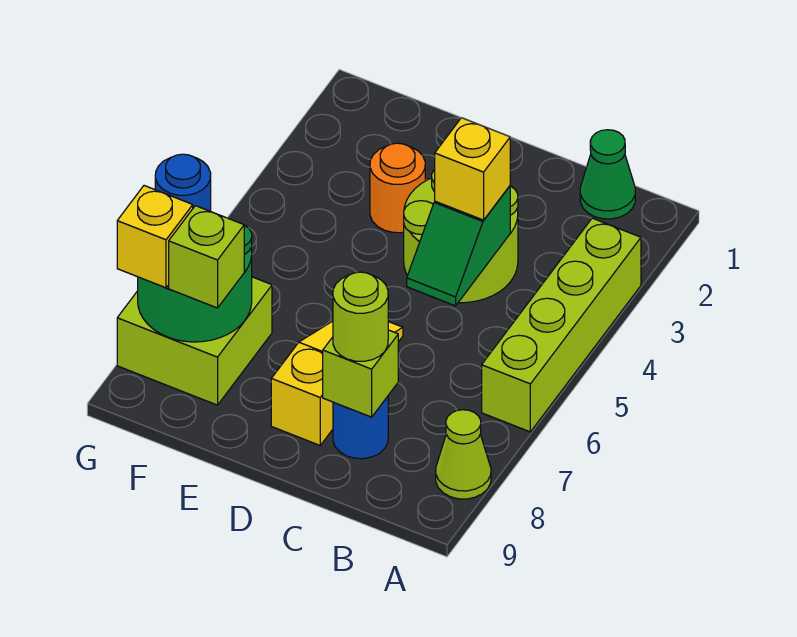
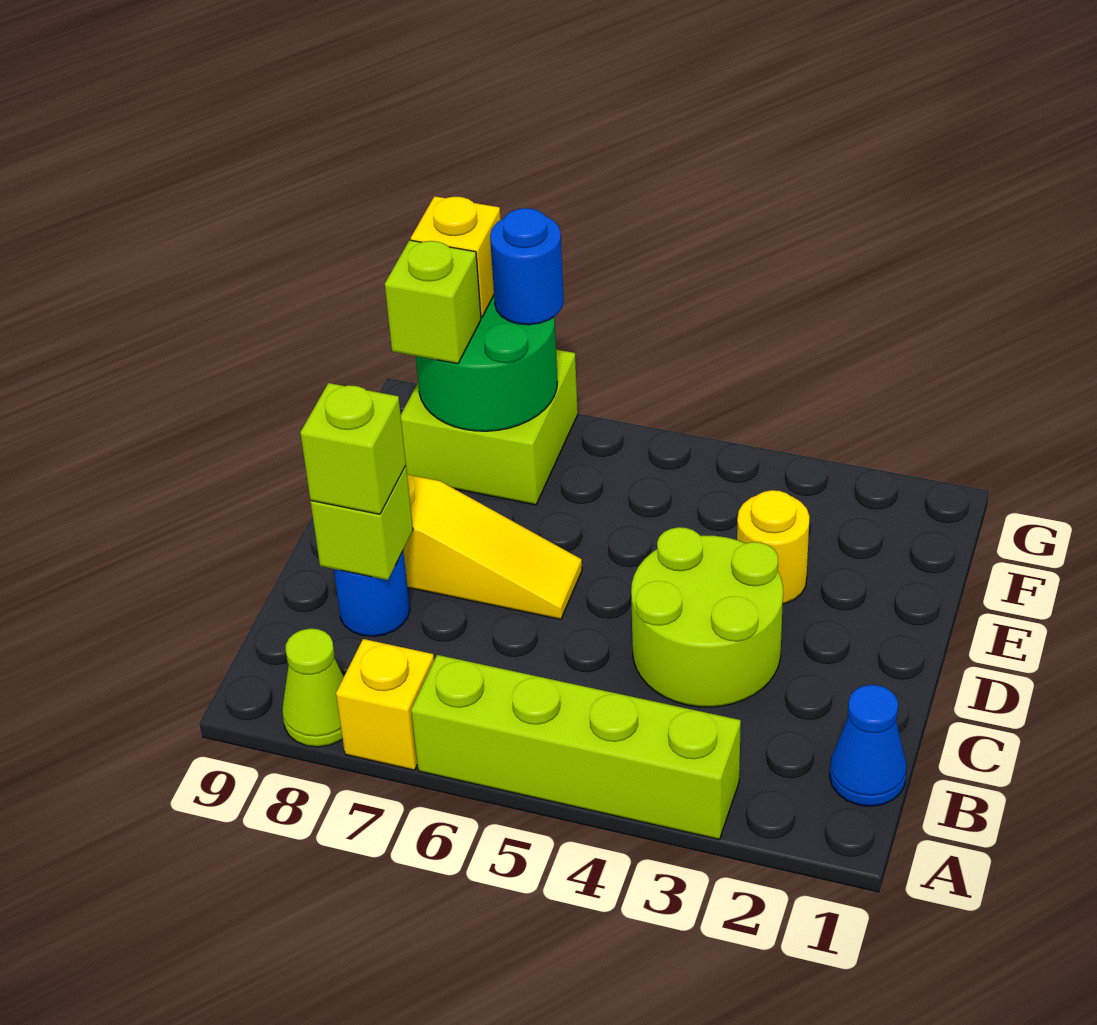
green cone B1 level 1 -> blue cone B1 level 1
green slope C4:C5 level 2 top 4 -> none
yellow brick C4 level 3 -> yellow brick A7 level 1
lime round brick C8 level 3 -> lime brick C8 level 3
orange round brick E3 level 1 -> yellow round brick E3 level 1

